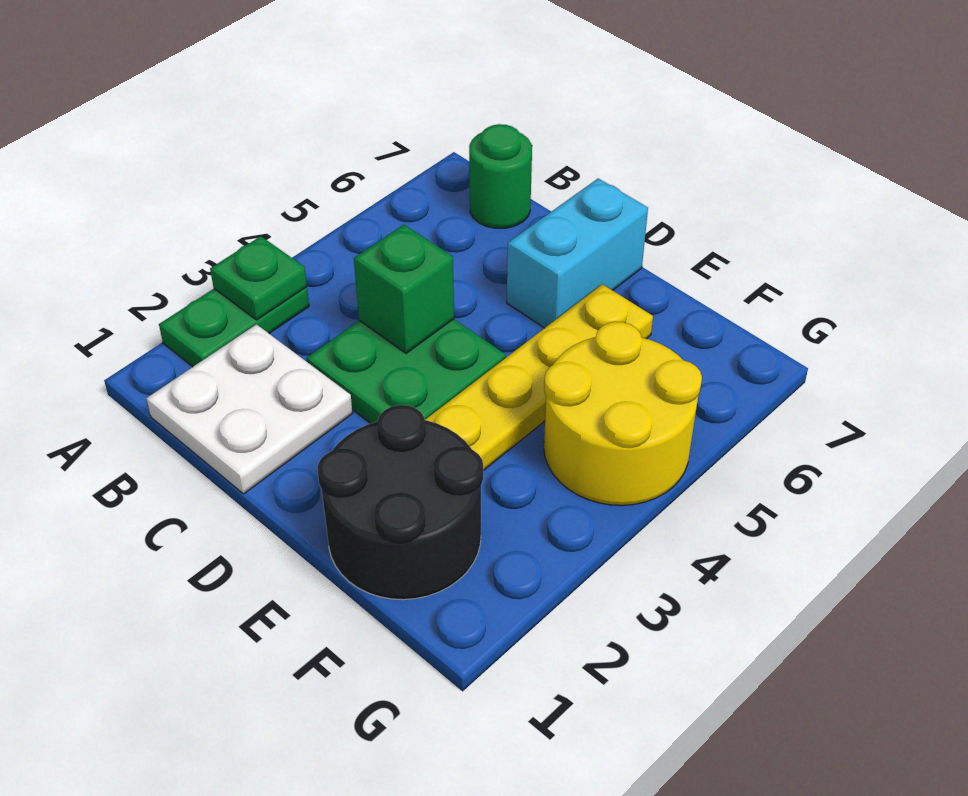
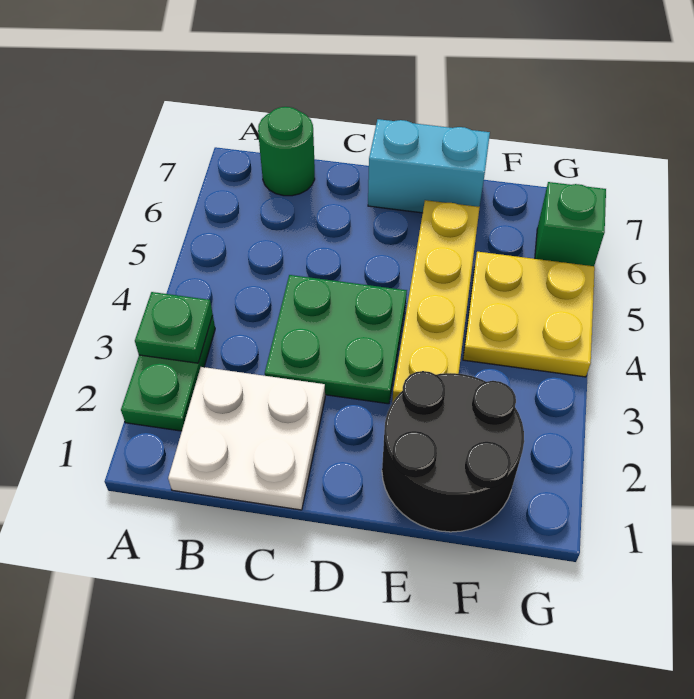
green brick C4 level 2 -> green brick G6 level 1
cyan brick D6:D7 level 1 -> cyan brick D7:E7 level 1
yellow round brick F4:G5 level 1 -> yellow plate F4:G5 level 1

